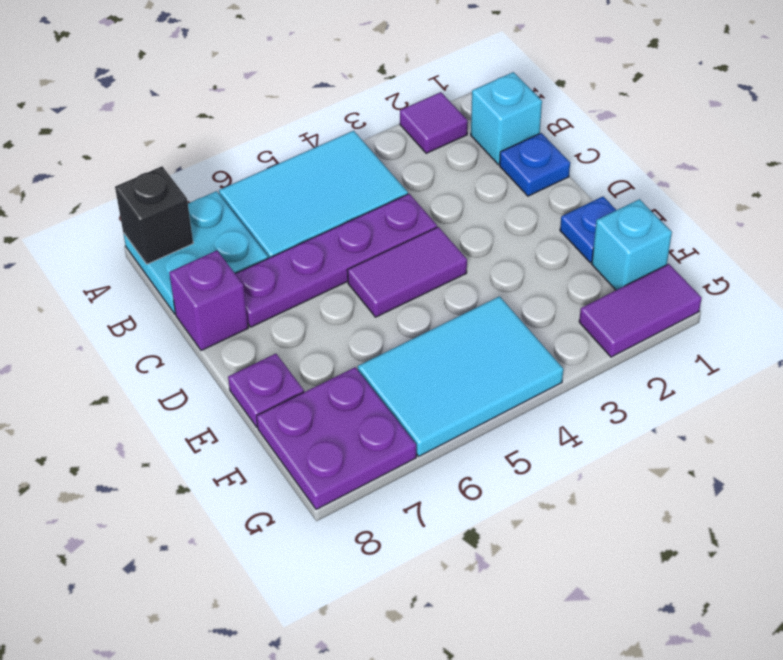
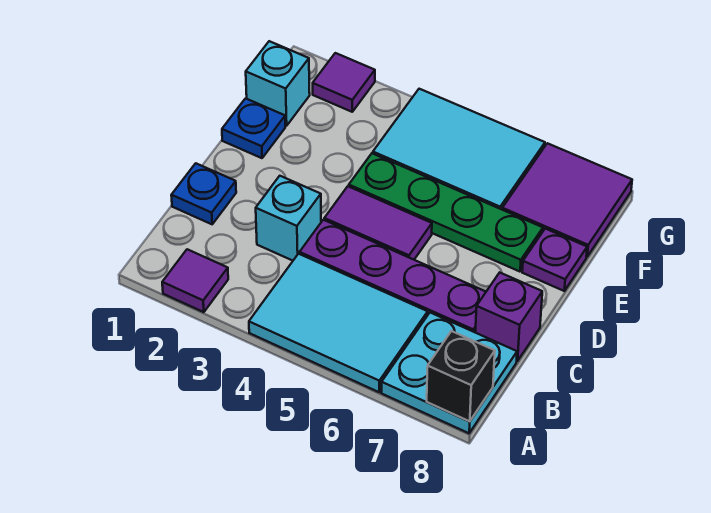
cyan brick B1 level 1 -> cyan brick C3 level 1
none -> green plate E4:E7 level 1
purple plate F7:G8 level 1 -> purple tile F7:G8 level 1
purple tile G1:G2 level 1 -> purple tile G2 level 1

